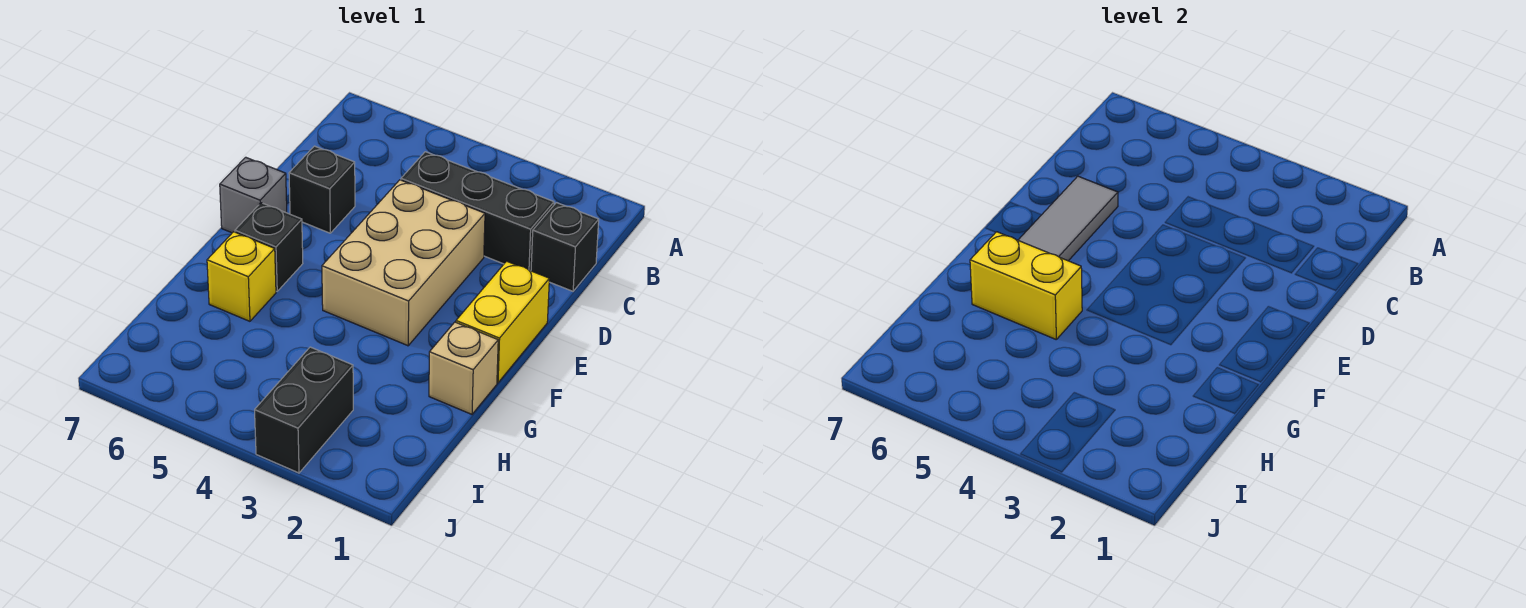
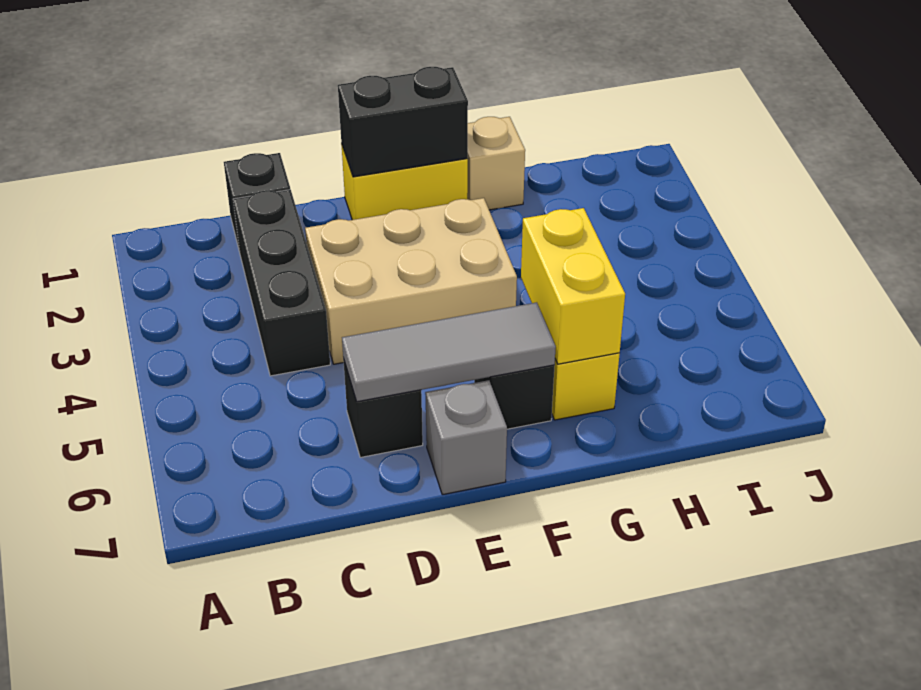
black brick I3:J3 level 1 -> black brick E1:F1 level 2

